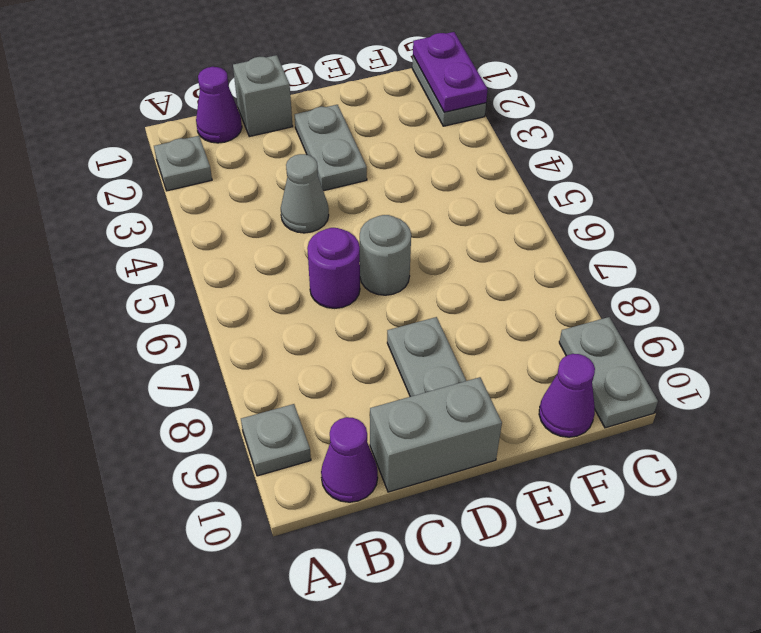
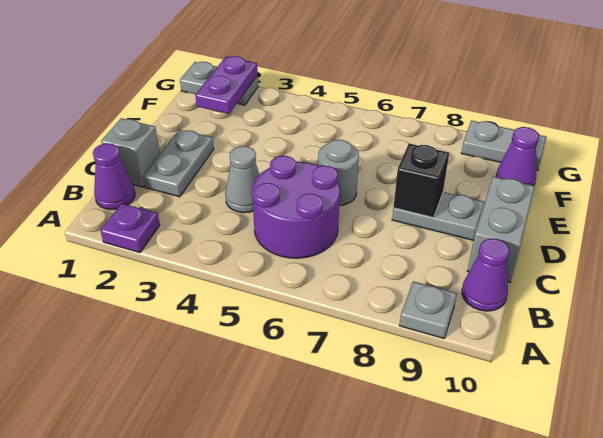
grey plate A2 level 1 -> purple plate A2 level 1
purple round brick C6 level 1 -> purple round brick B5:C6 level 1
grey plate D2:D3 level 1 -> grey plate C2:D2 level 1
none -> black brick D8 level 2
purple plate G1:G2 level 2 -> purple plate F2:G2 level 2

